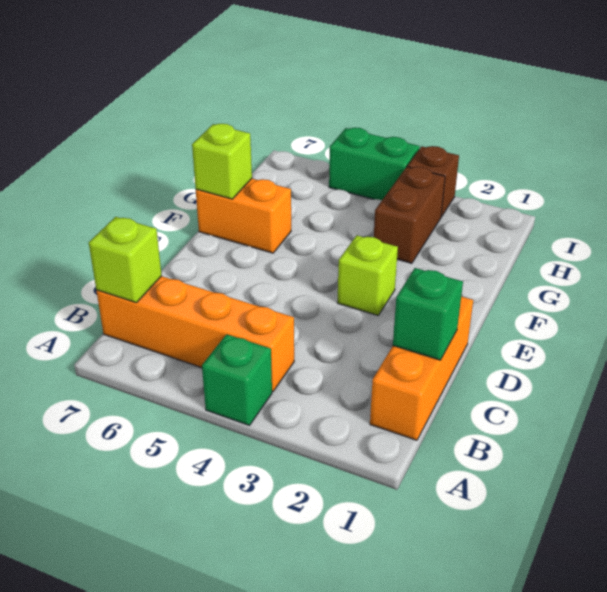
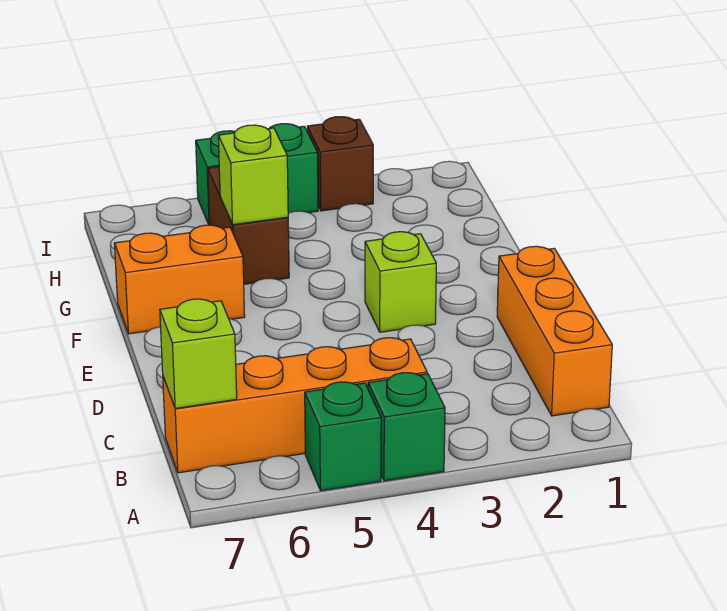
green brick C1 level 2 -> green brick A5 level 1
lime brick F7 level 2 -> lime brick G5 level 2
brown brick G3:H3 level 1 -> brown brick G5:H5 level 1

